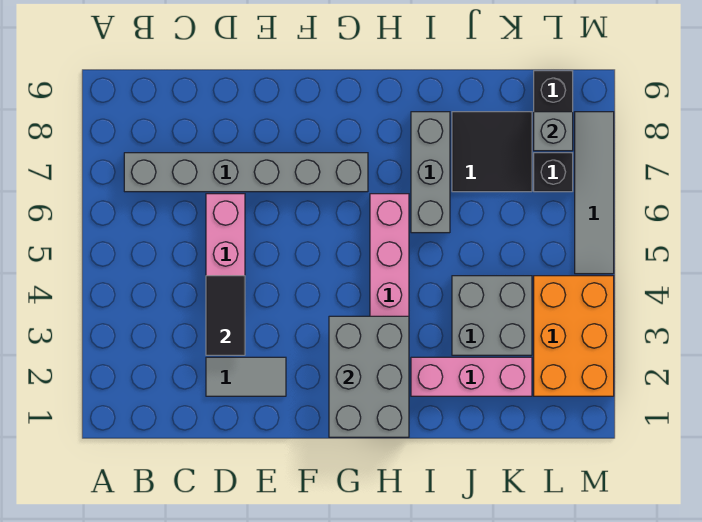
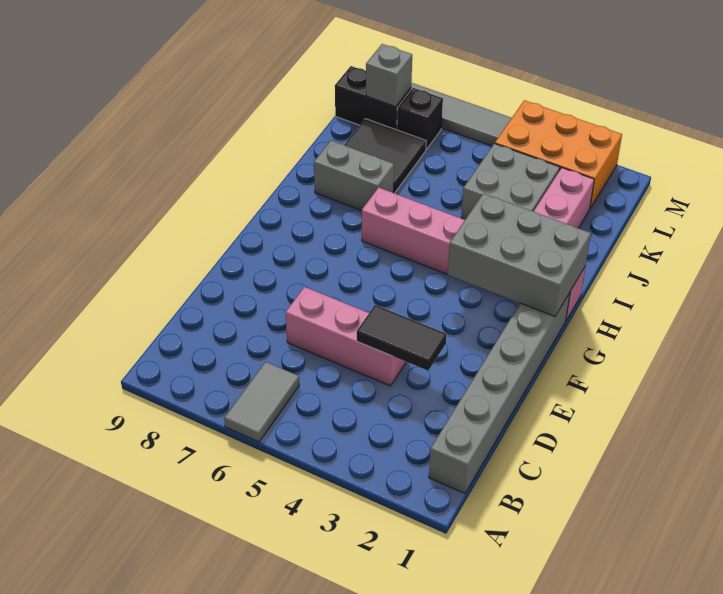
grey brick B7:G7 level 1 -> grey brick B1:G1 level 1
grey tile D2:E2 level 1 -> grey tile A6:B6 level 1
grey brick I6:I8 level 1 -> grey brick I7:I8 level 1

